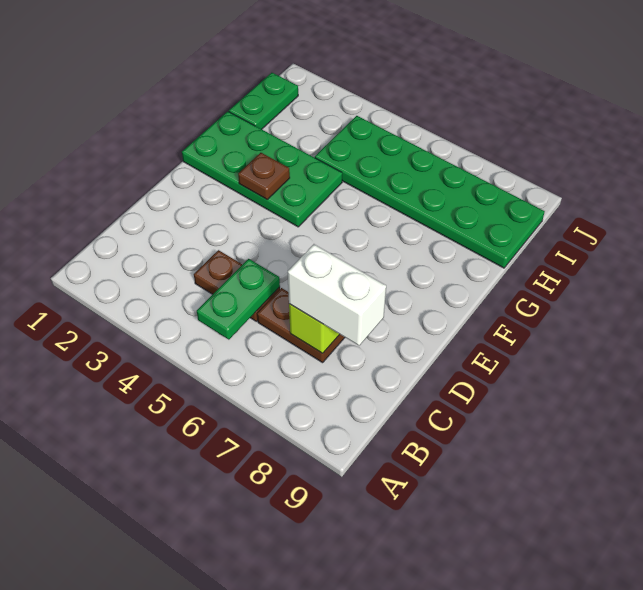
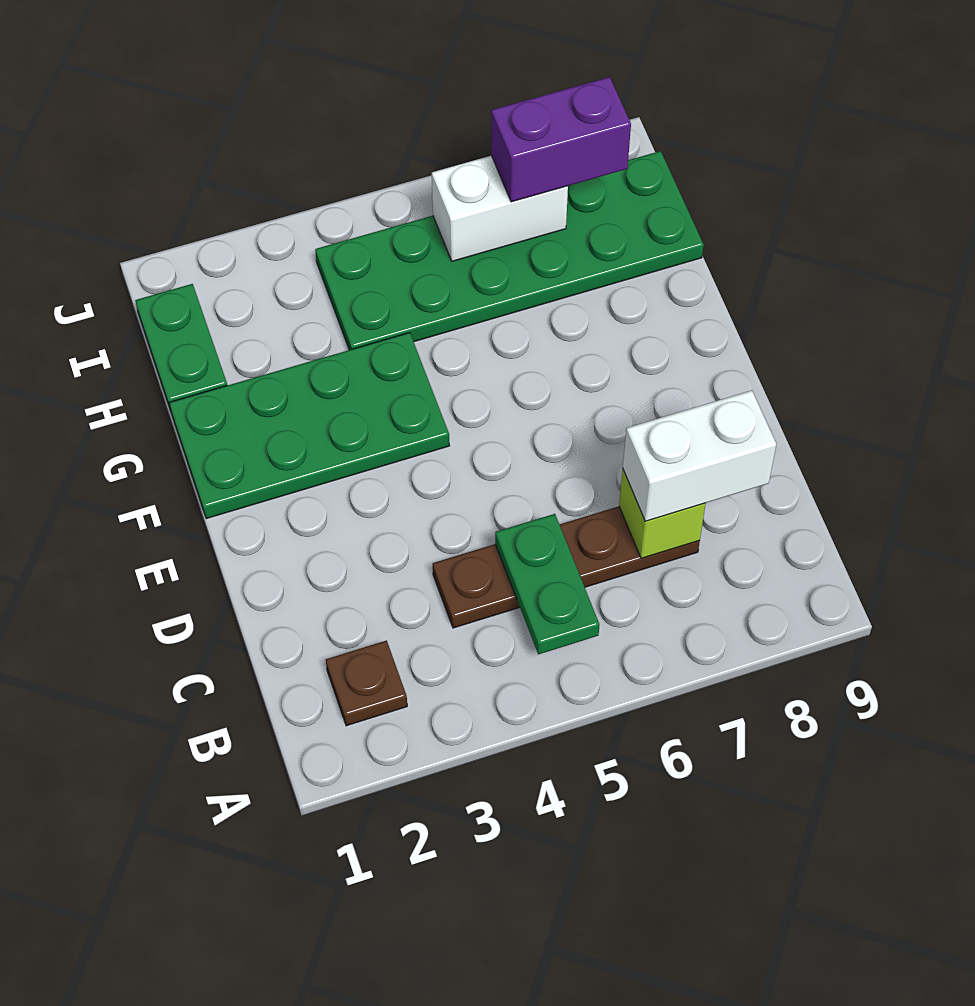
brown plate F3 level 2 -> brown plate B2 level 1
none -> white brick I6:I7 level 2
none -> purple brick I7:I8 level 3

